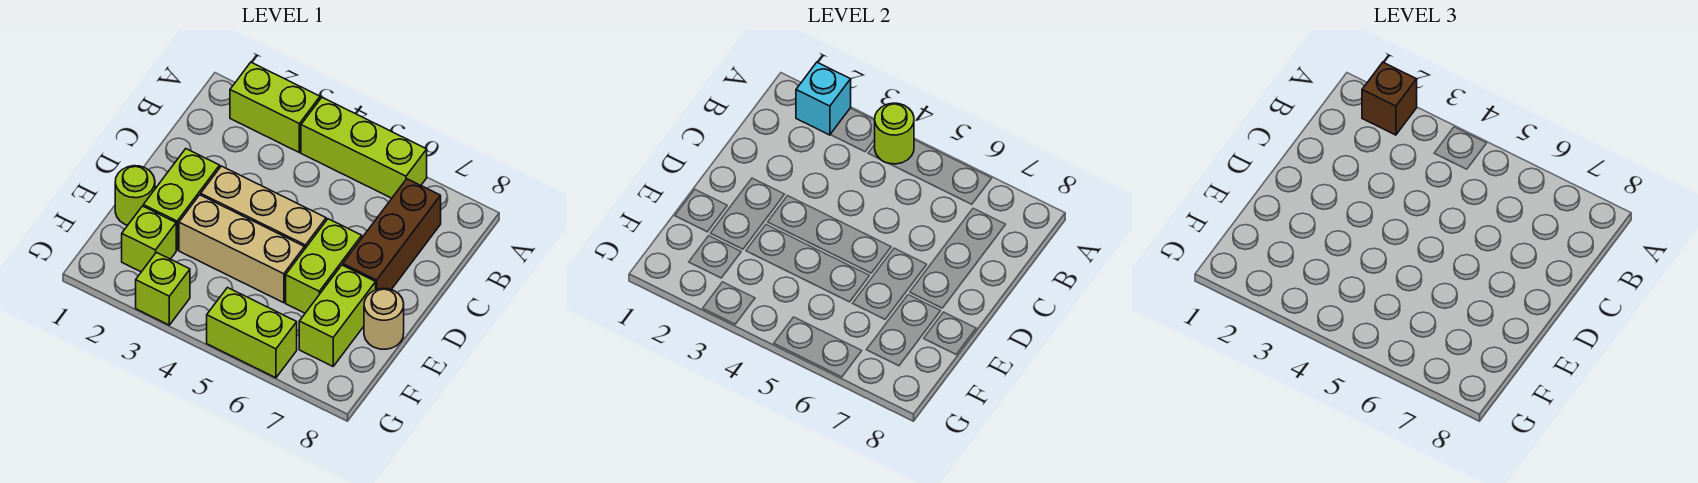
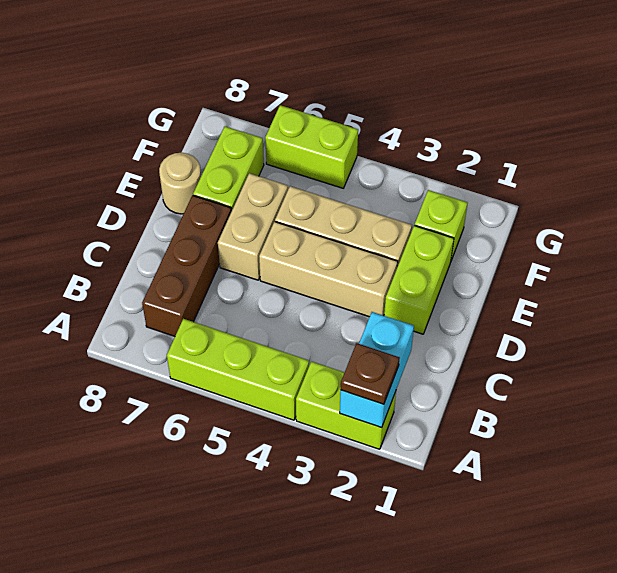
cyan brick A2 level 2 -> cyan brick A2:B2 level 2
brown brick A2 level 3 -> brown plate A2 level 3
lime round brick A4 level 2 -> none
lime brick D6:E6 level 1 -> tan brick D6:E6 level 1
lime round brick E1 level 1 -> none
lime brick G3 level 1 -> none

